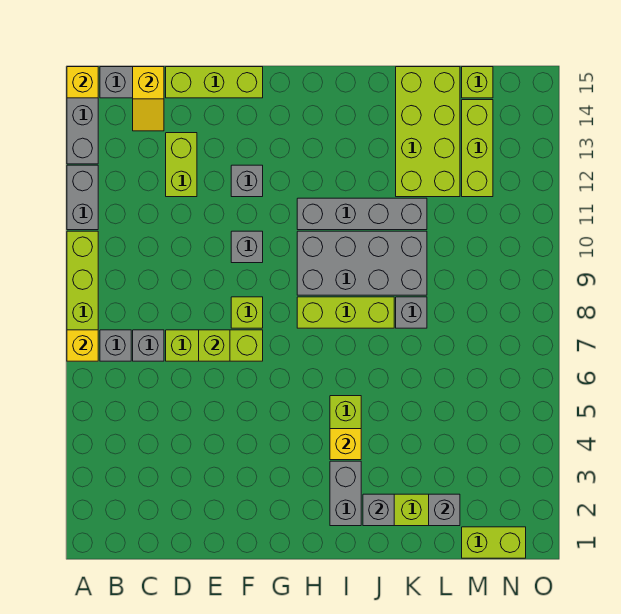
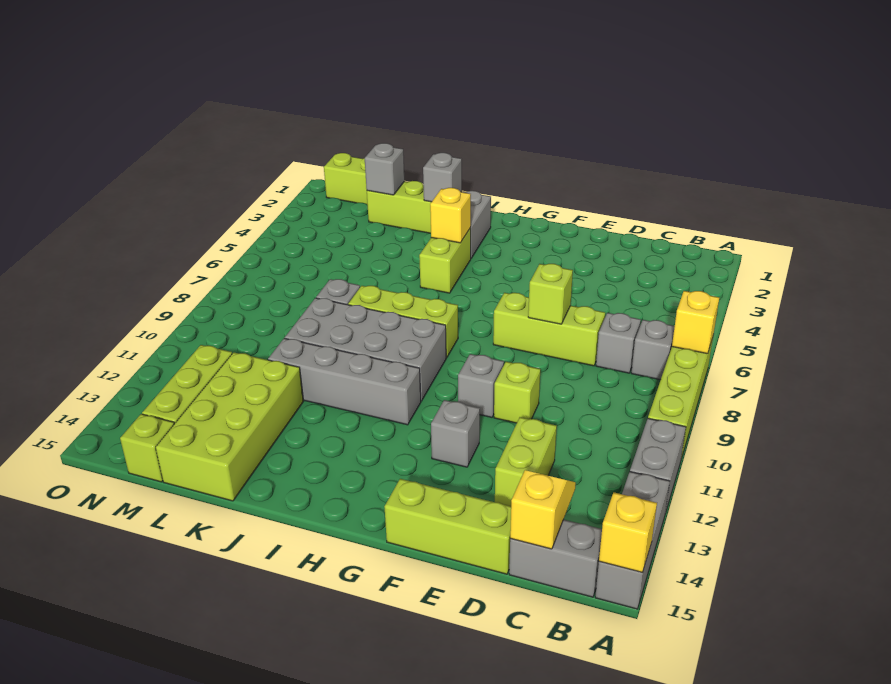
lime brick F8 level 1 -> lime brick E10 level 1

